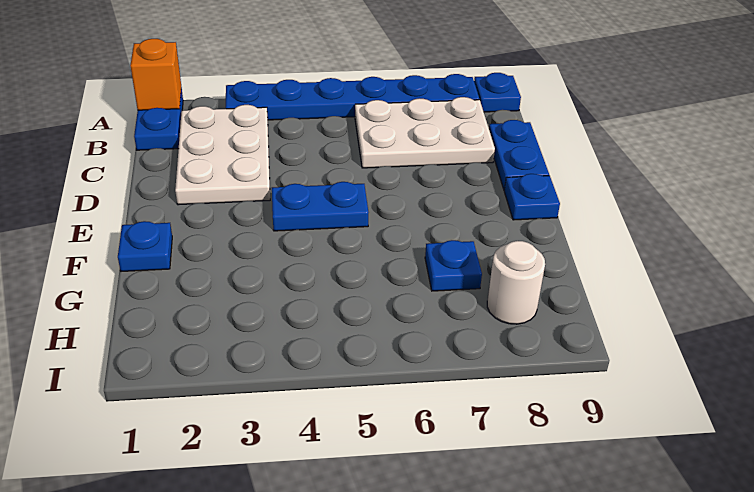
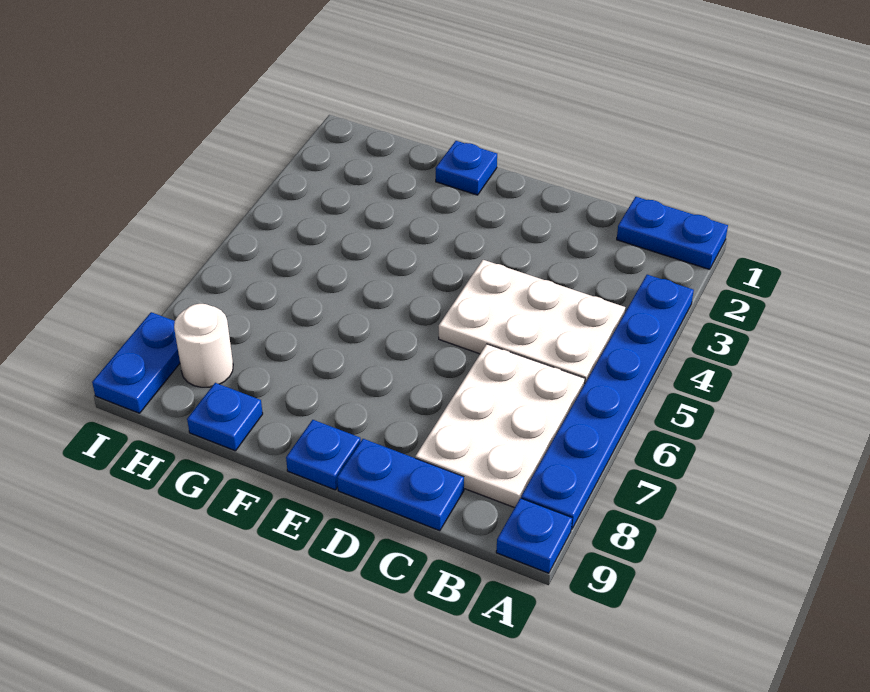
orange brick A1 level 2 -> none
white plate B2:D3 level 1 -> white plate B4:D5 level 1
blue plate E4:E5 level 1 -> blue plate I8:I9 level 1
blue plate G7 level 1 -> blue plate G9 level 1

